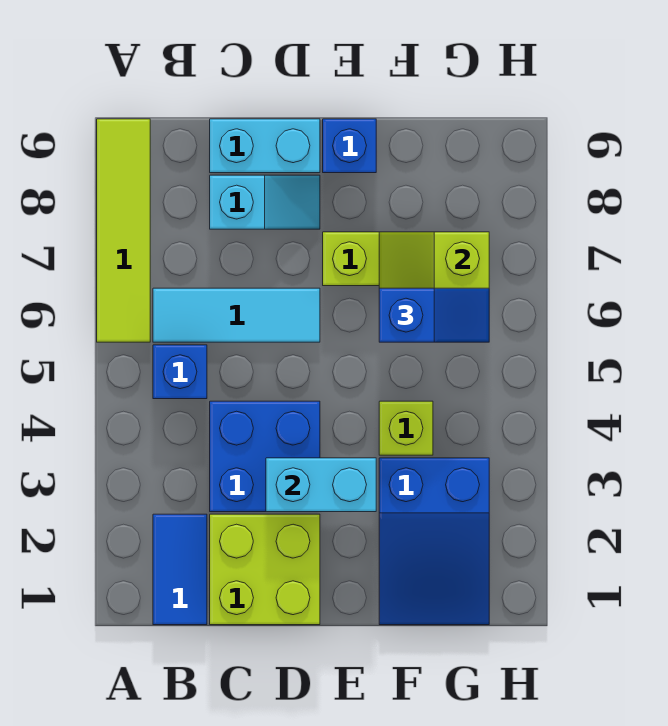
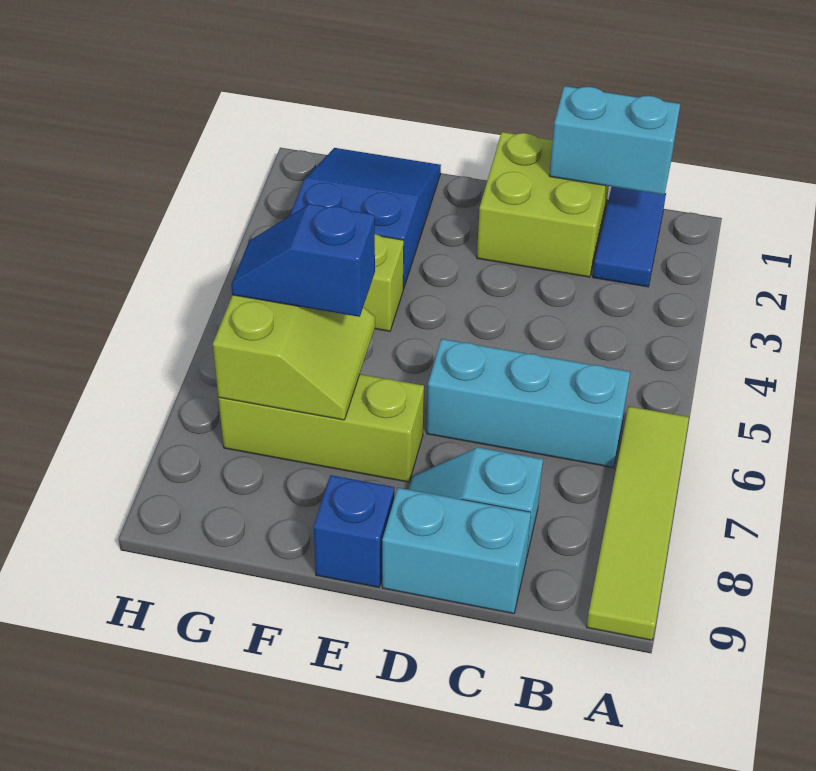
blue brick B5 level 1 -> none
cyan tile B6:D6 level 1 -> cyan brick B6:D6 level 1
blue brick C3:D4 level 1 -> none
cyan brick D3:E3 level 2 -> cyan brick B1:C1 level 2

